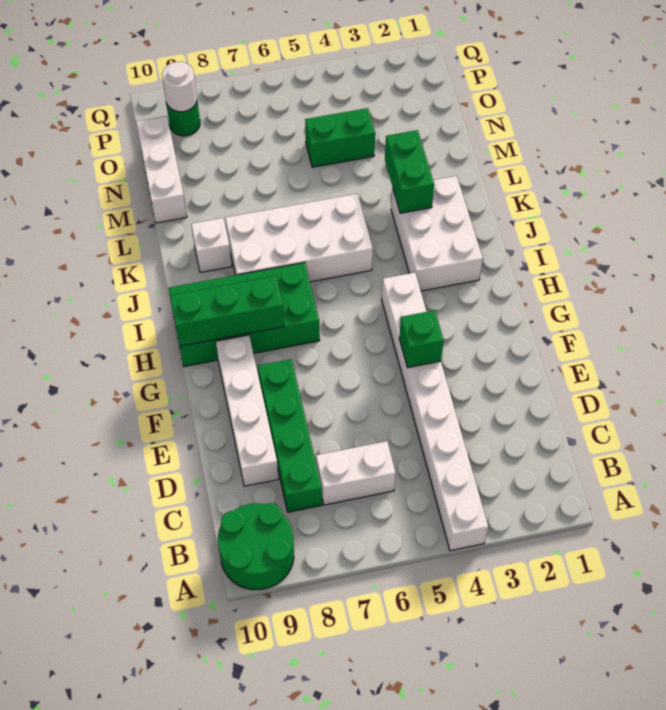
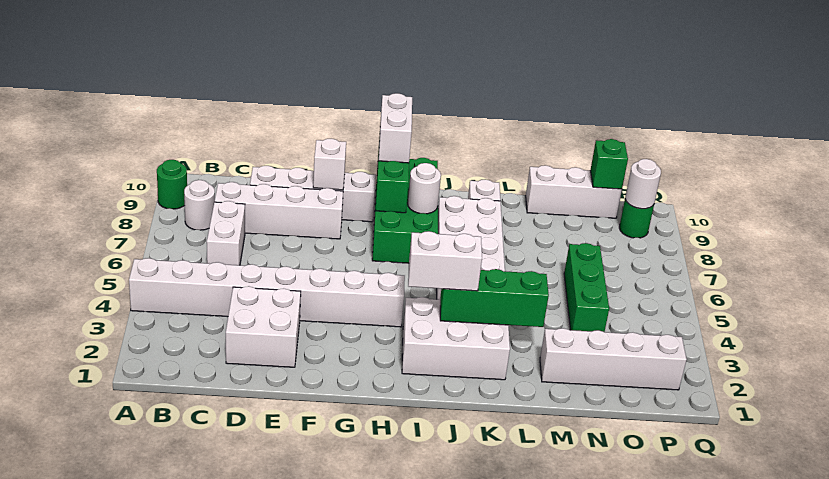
green round brick A9:B10 level 1 -> green round brick A9 level 1
none -> white round brick B8 level 1
green brick C8:F8 level 1 -> white brick C8:F8 level 1
none -> white brick D2:E3 level 1
green brick F4 level 2 -> green brick O10 level 2
none -> white brick F9 level 2
none -> white brick H9:H10 level 3
none -> white brick I3:J3 level 3
none -> white round brick I8 level 2
green brick K3:L3 level 2 -> green brick J3:L3 level 2
none -> white brick M2:P2 level 1
green brick N4:N5 level 1 -> green brick N4:N6 level 1

